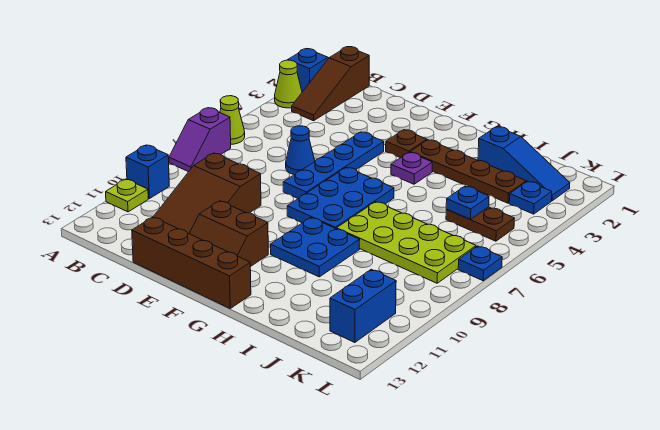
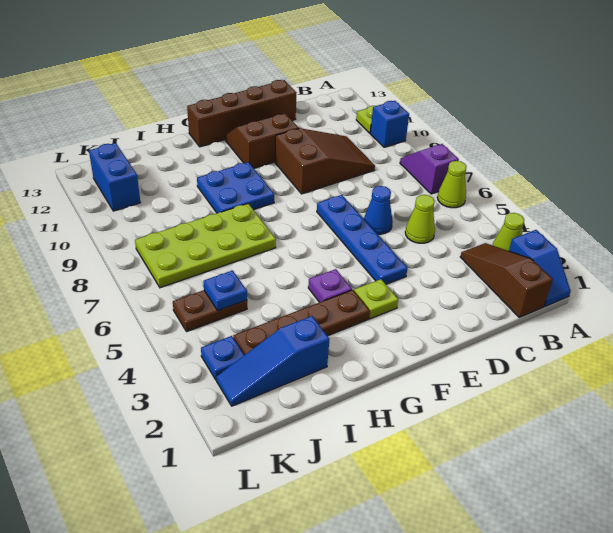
none -> lime cone C5 level 1
brown slope C9:D11 level 1 top 9 -> brown slope C9:E10 level 1 top E
brown plate F3 level 1 -> lime plate F3 level 1
blue plate F6:G8 level 1 -> none
blue plate L7 level 1 -> none

